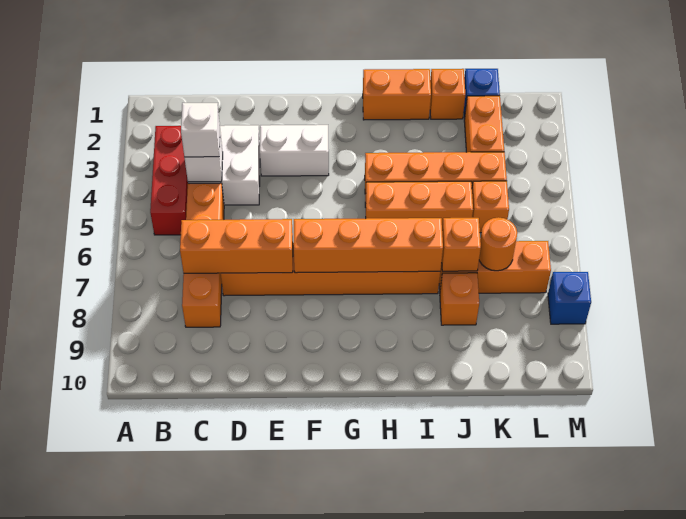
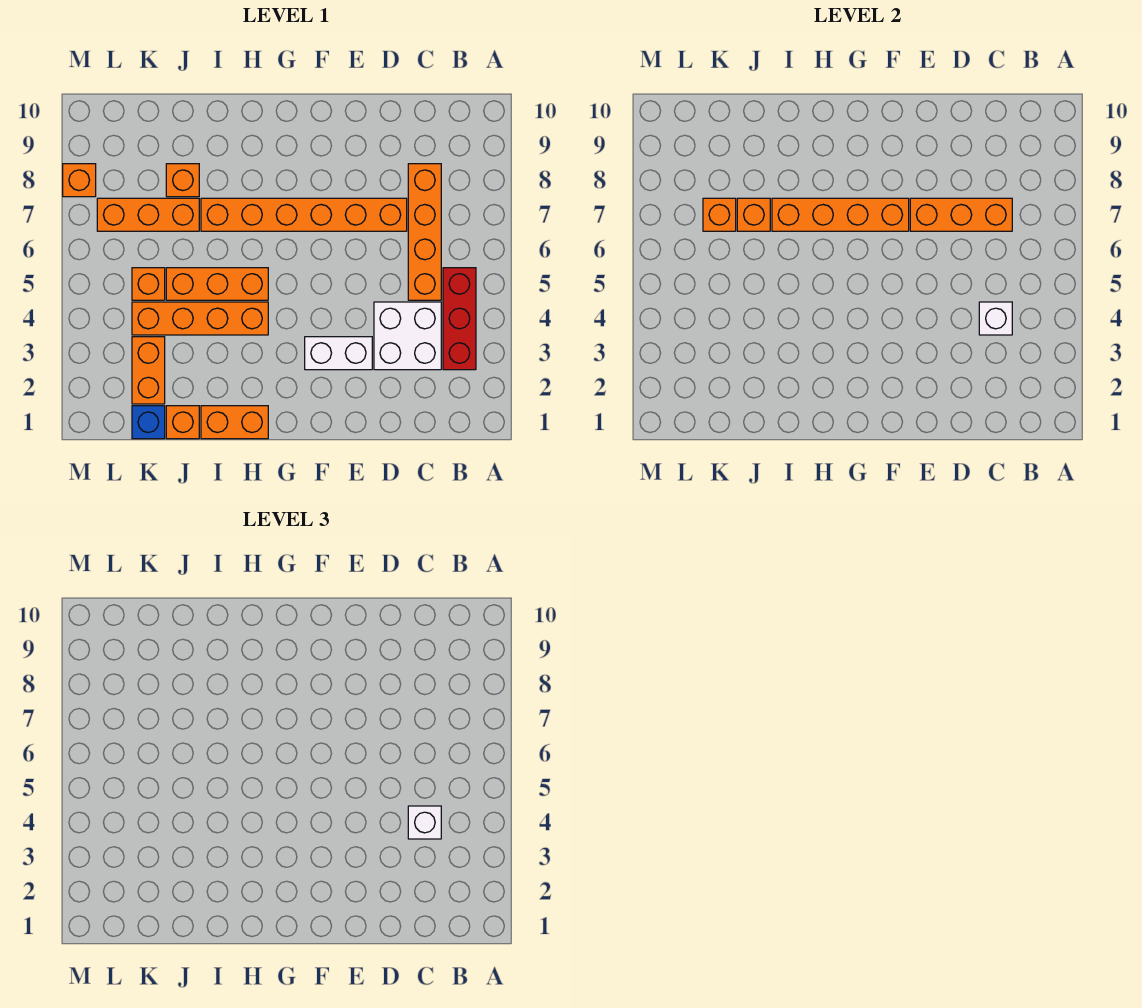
orange round brick K7 level 2 -> orange brick K7 level 2
blue brick M8 level 1 -> orange brick M8 level 1

